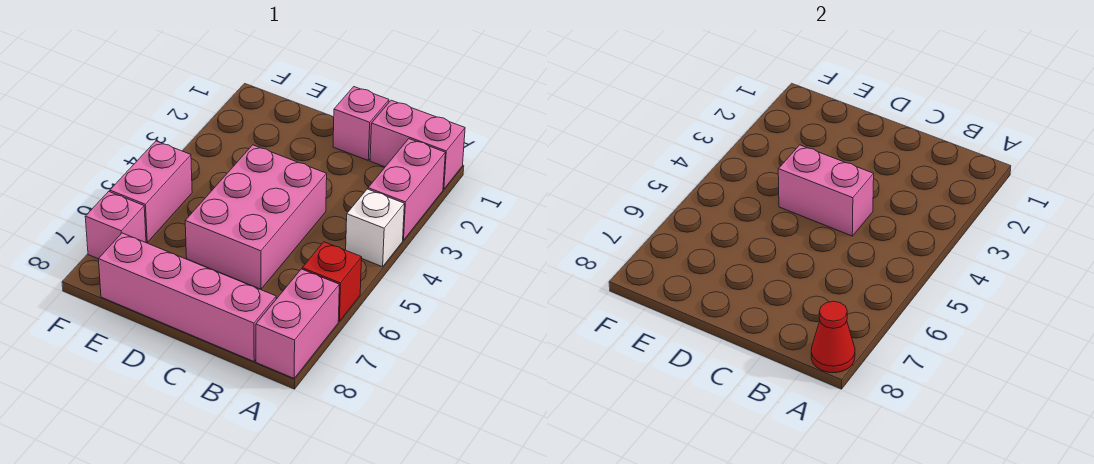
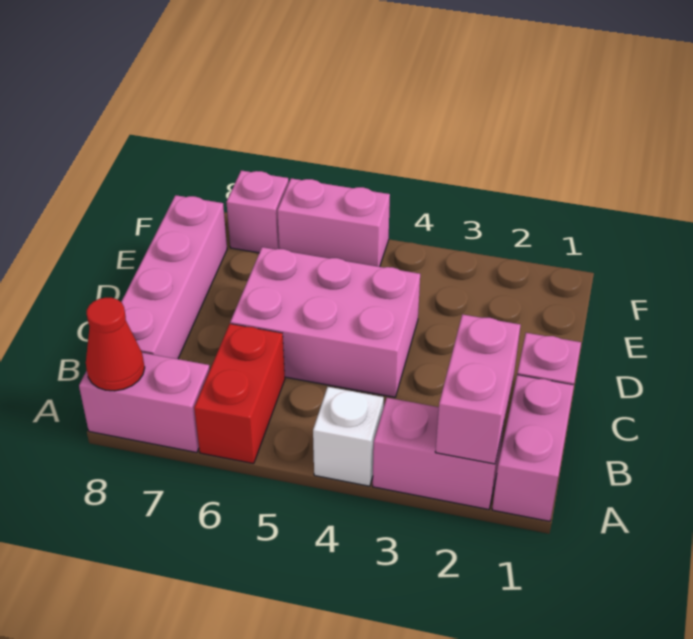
red brick A6 level 1 -> red brick A6:B6 level 1
pink brick C4:D4 level 2 -> pink brick A2:B2 level 2

